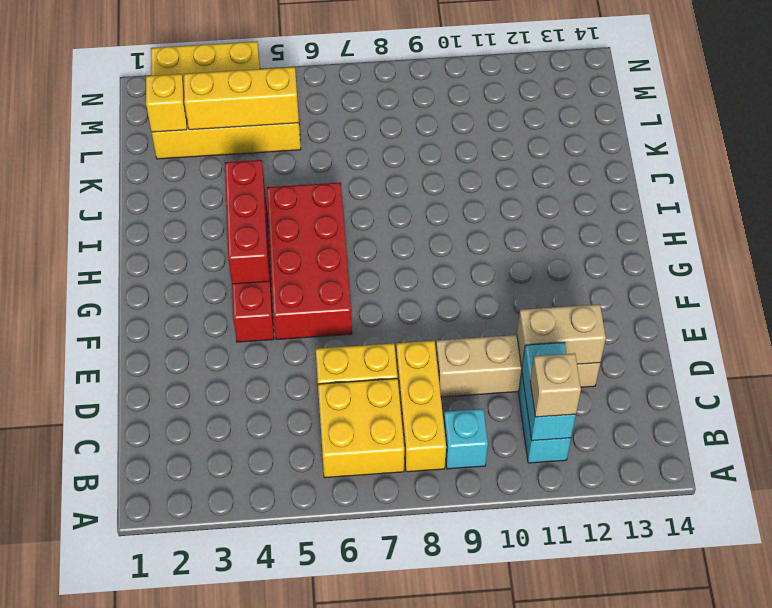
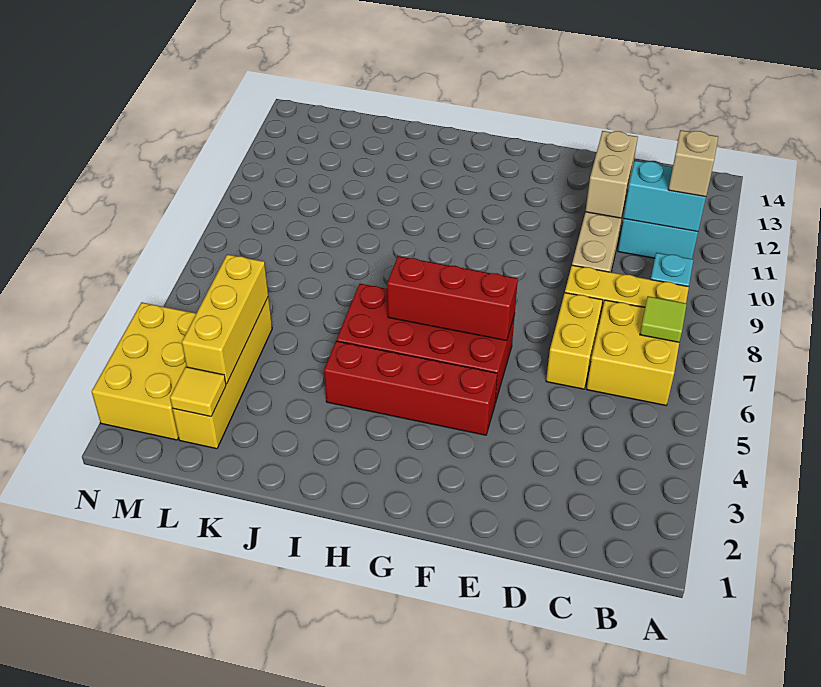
none -> lime tile B7 level 2
red brick G4:I4 level 2 -> red brick F6:H6 level 2
yellow brick L2 level 2 -> yellow tile L2 level 2

